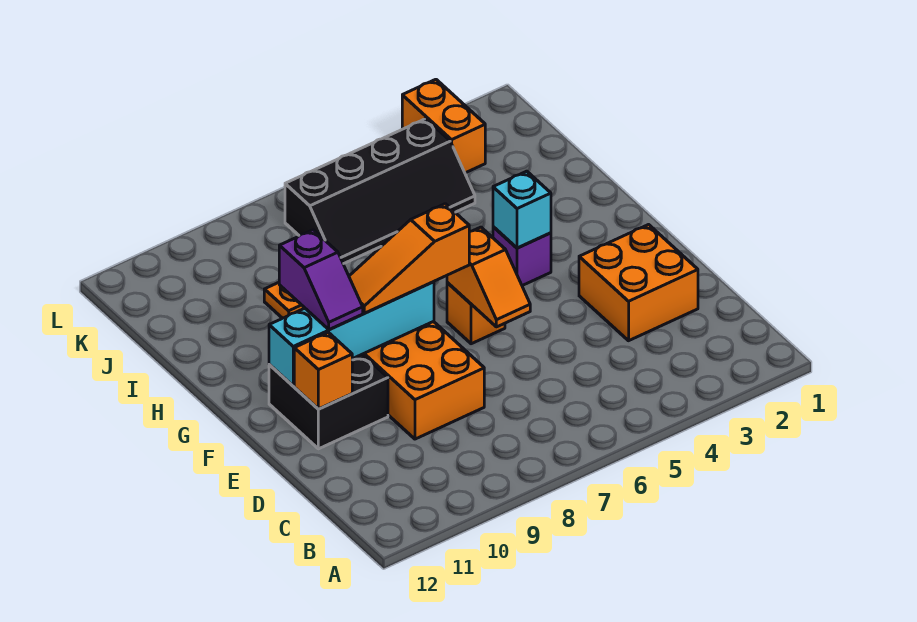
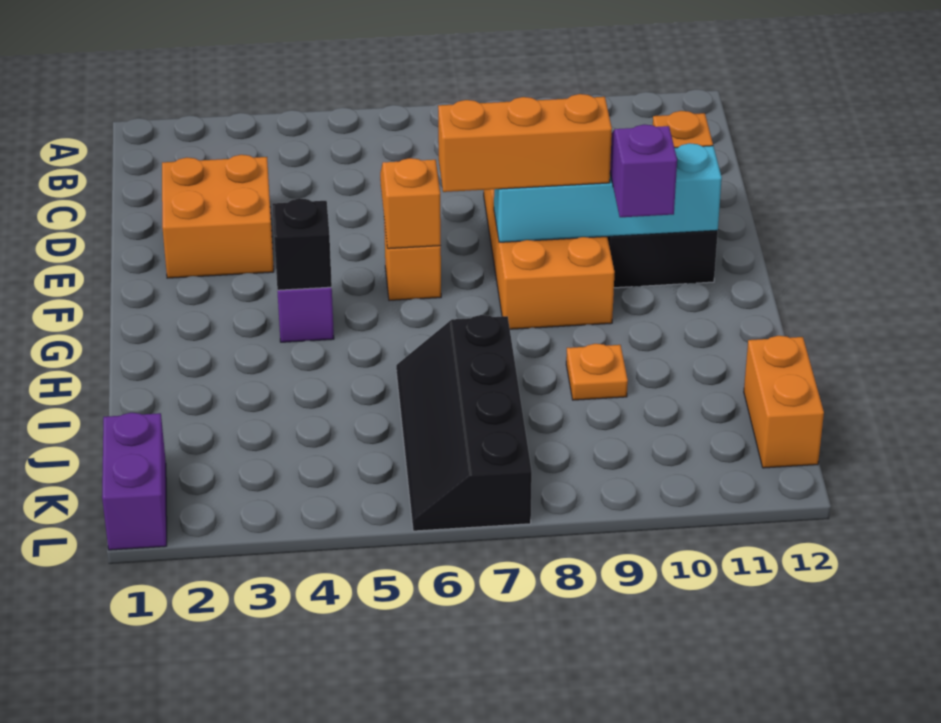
orange slope F7:F9 level 3 top 7 -> orange brick F7:F9 level 3
cyan brick G4 level 2 -> black brick G4 level 2
black slope J4:K7 level 1 top K -> black slope I6:L7 level 1 top 7
none -> purple brick K1:L1 level 1
orange brick K3:L3 level 1 -> orange brick J12:K12 level 1

